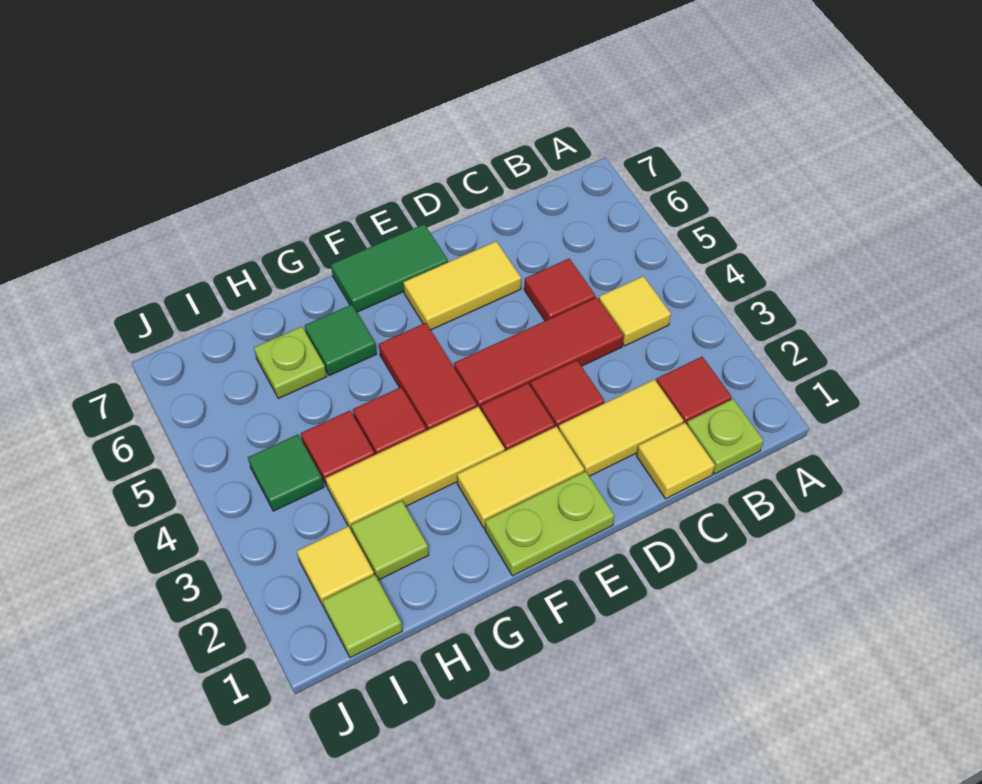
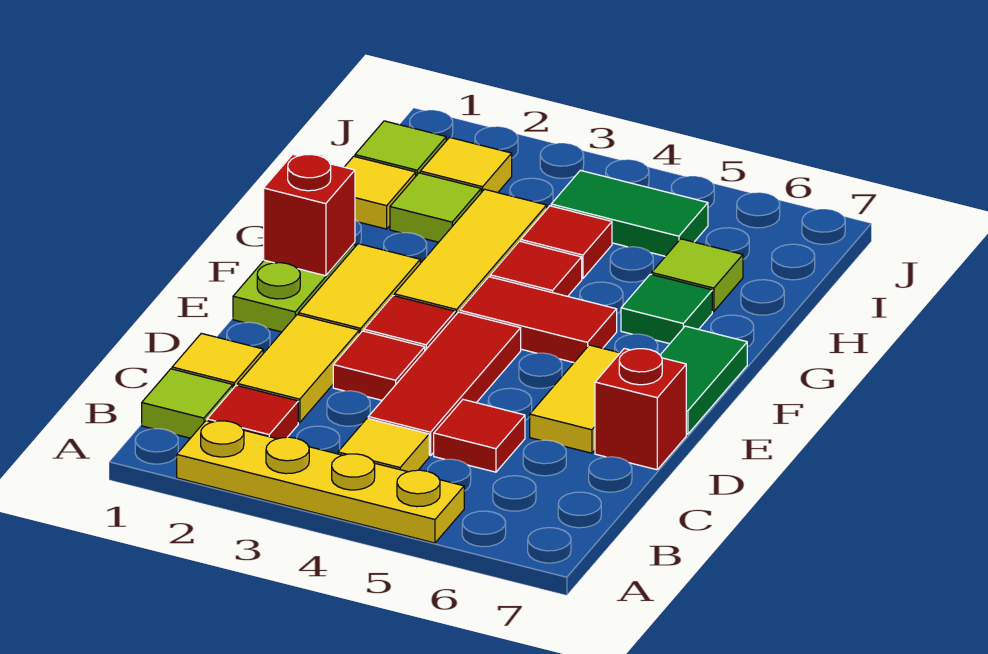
none -> yellow plate A2:A5 level 1
lime plate B1 level 1 -> lime tile B1 level 1
none -> red brick D7 level 1
none -> red brick F1 level 2
none -> yellow tile H1 level 1
lime plate H6 level 1 -> lime tile H6 level 1
green tile I4 level 1 -> green tile I4:I5 level 1

